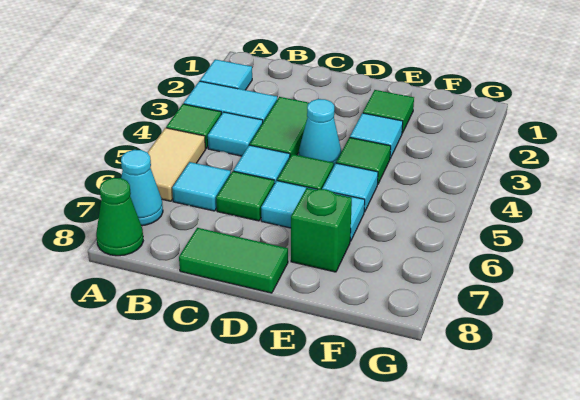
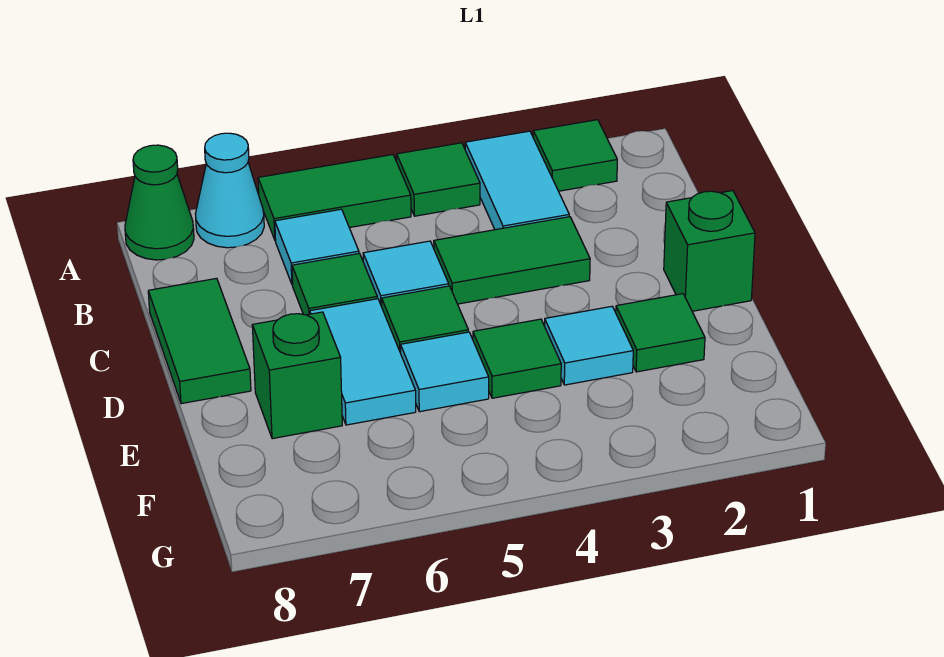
cyan tile A2 level 1 -> green tile A2 level 1
tan tile A5:A6 level 1 -> green tile A5:A6 level 1
cyan tile B4 level 1 -> none
none -> green brick D1 level 1
cyan cone D4 level 1 -> none

